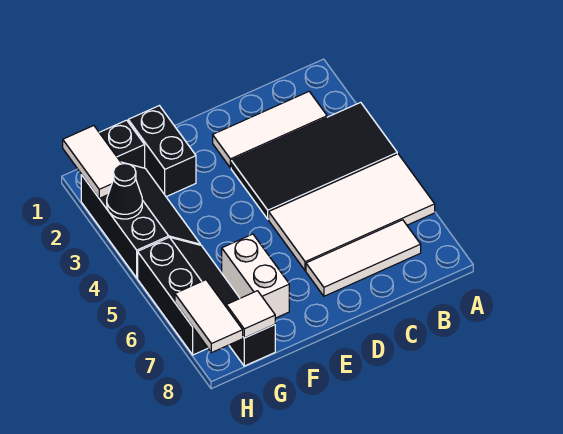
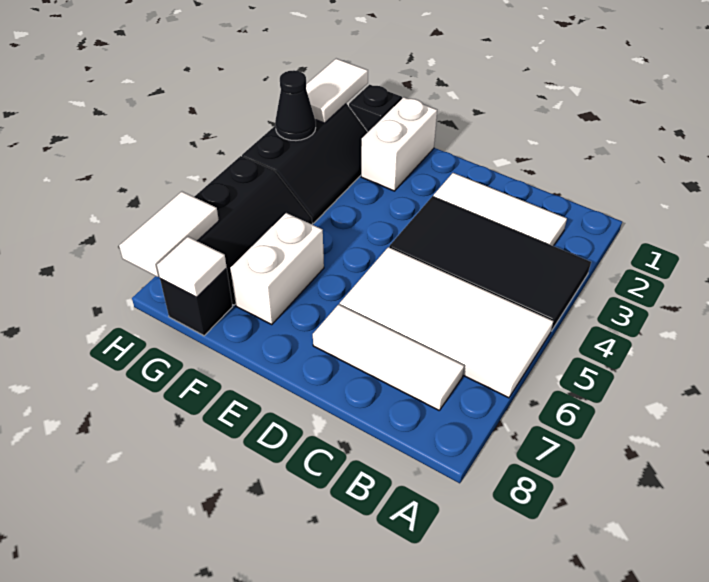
black brick F1:F2 level 1 -> white brick F1:F2 level 1

